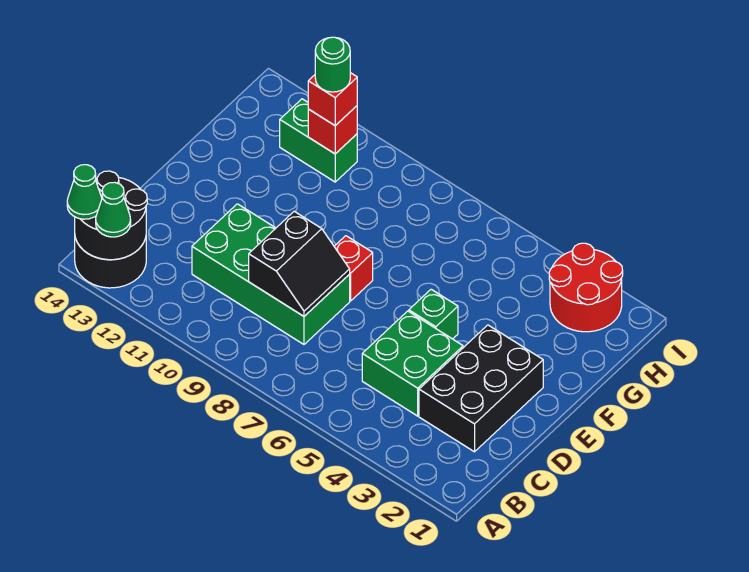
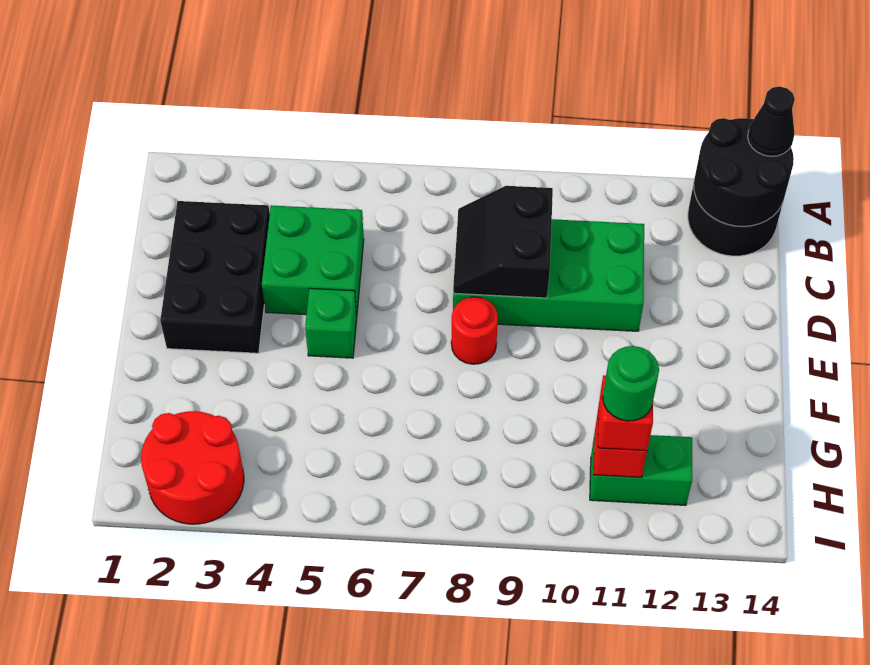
green cone A13 level 3 -> none
green cone A14 level 3 -> black cone A14 level 3
red brick E8 level 1 -> red round brick E8 level 1

